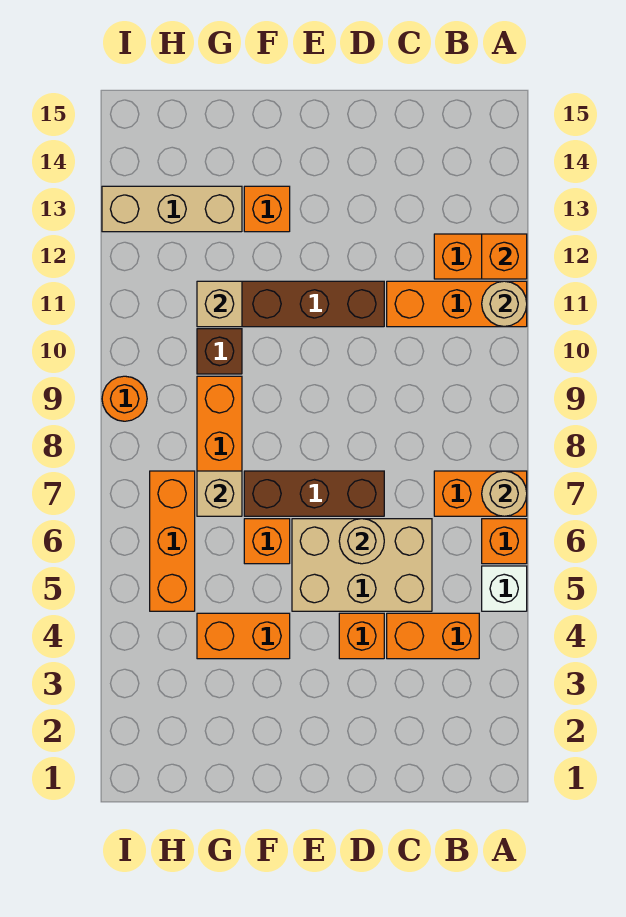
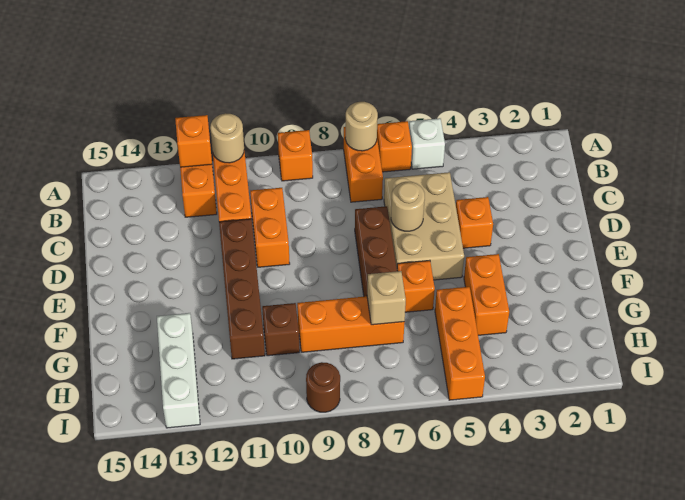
orange brick B4:C4 level 1 -> orange brick C10:D10 level 1
orange brick F13 level 1 -> orange brick A9 level 1
tan brick G11 level 2 -> none
tan brick G13:I13 level 1 -> white brick G13:I13 level 1
orange brick H5:H7 level 1 -> orange brick G5:I5 level 1
orange round brick I9 level 1 -> brown round brick I9 level 1

